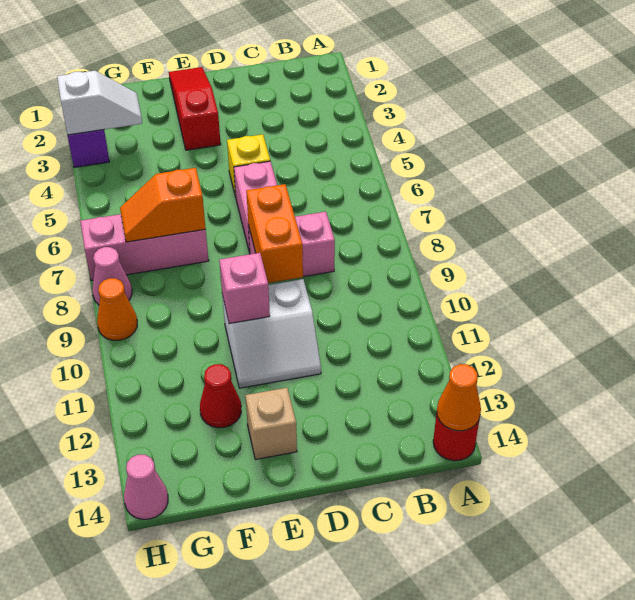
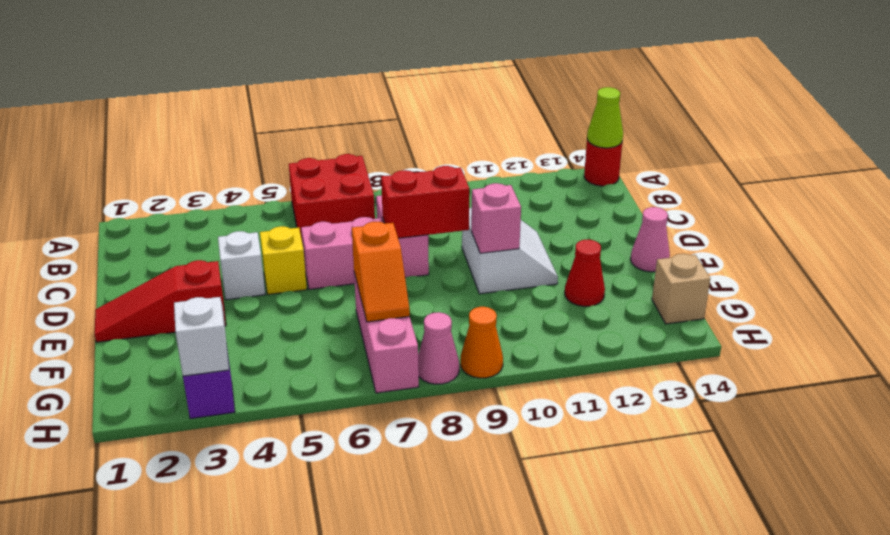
none -> red brick A6:B7 level 1
orange cone A14 level 2 -> lime cone A14 level 2
none -> white brick D4 level 1
orange brick D8:D9 level 2 -> red brick D8:D9 level 2
tan brick E13 level 1 -> tan brick G14 level 1
pink cone H14 level 1 -> pink cone E14 level 1

